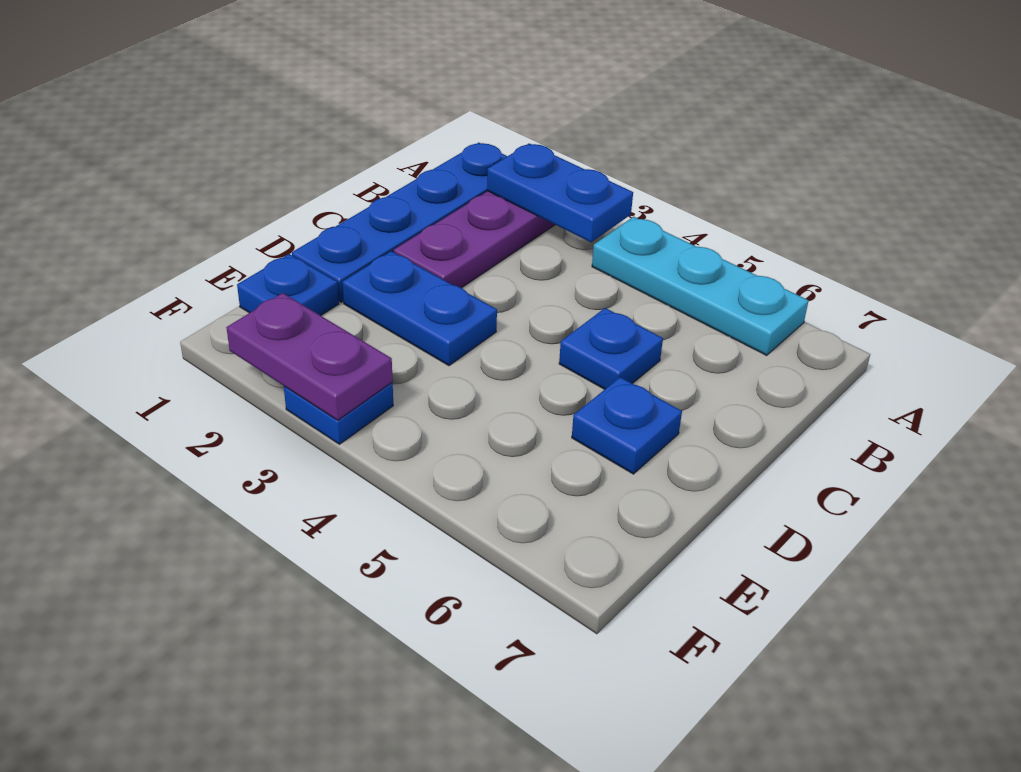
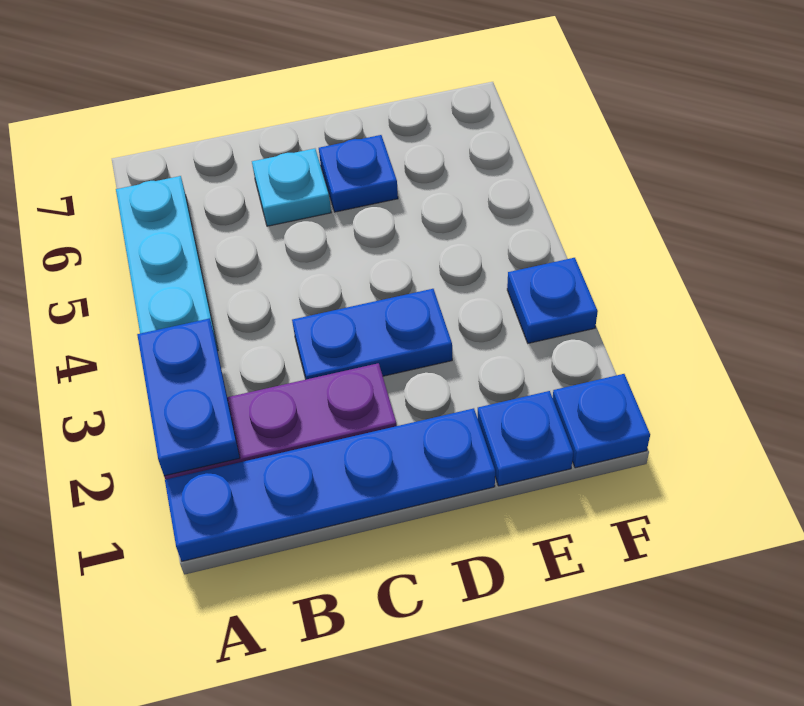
blue plate C5 level 1 -> blue plate F1 level 1
none -> cyan plate C6 level 1
blue plate D2:D3 level 1 -> blue plate C3:D3 level 1
purple plate F2:F3 level 2 -> none

